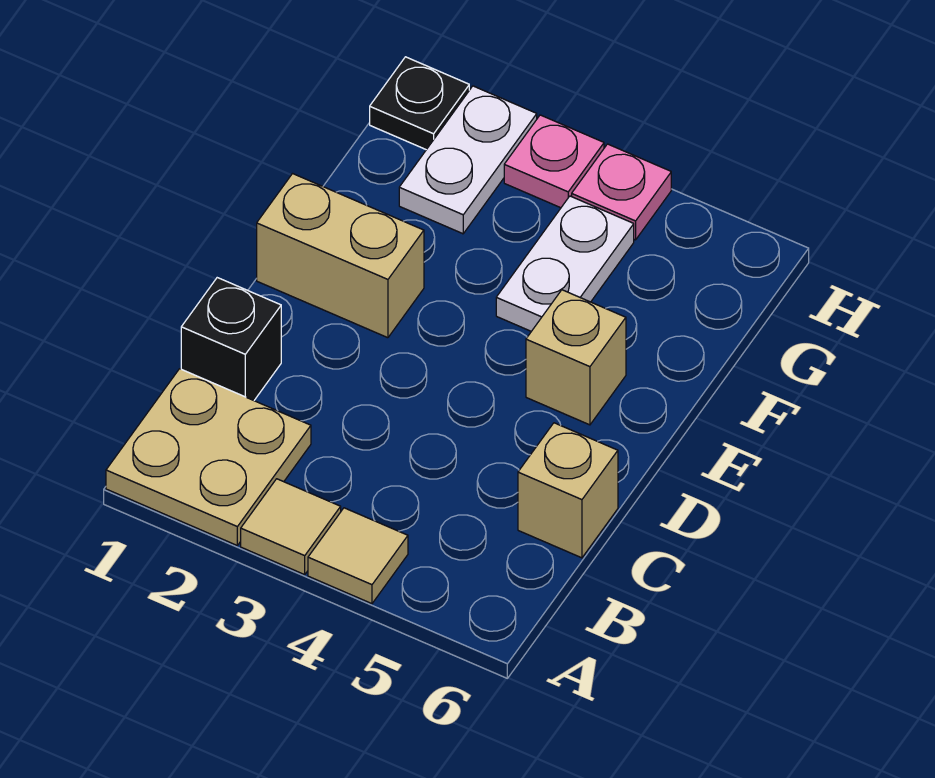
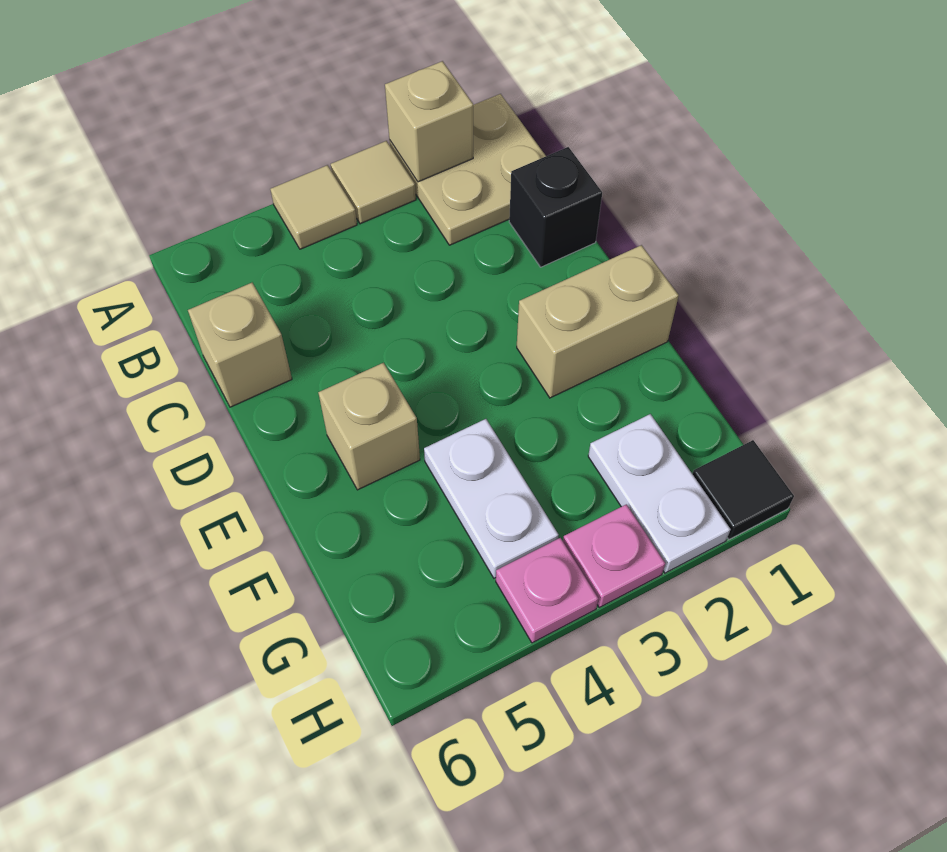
none -> tan brick A2 level 2
black plate H1 level 1 -> black tile H1 level 1

